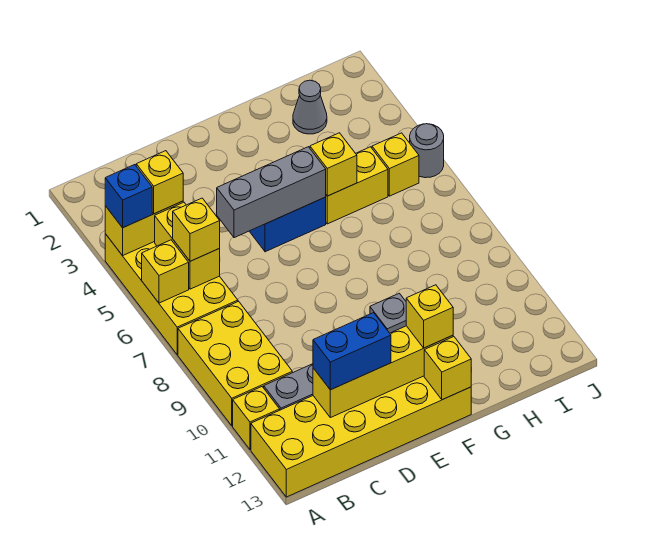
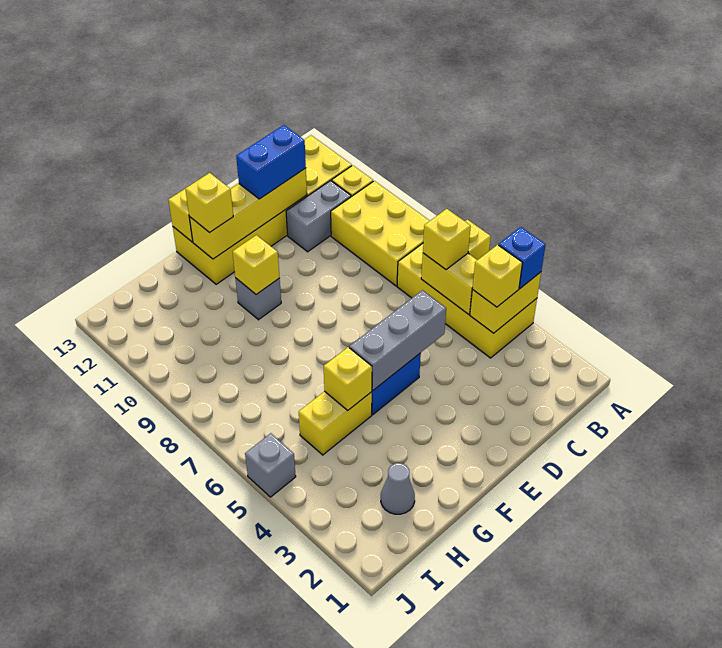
yellow brick I5 level 1 -> yellow brick F10 level 2
grey round brick J5 level 1 -> grey brick J5 level 1

